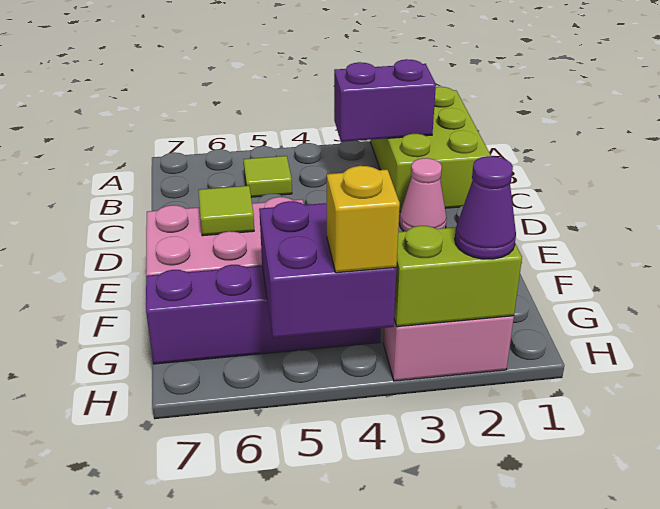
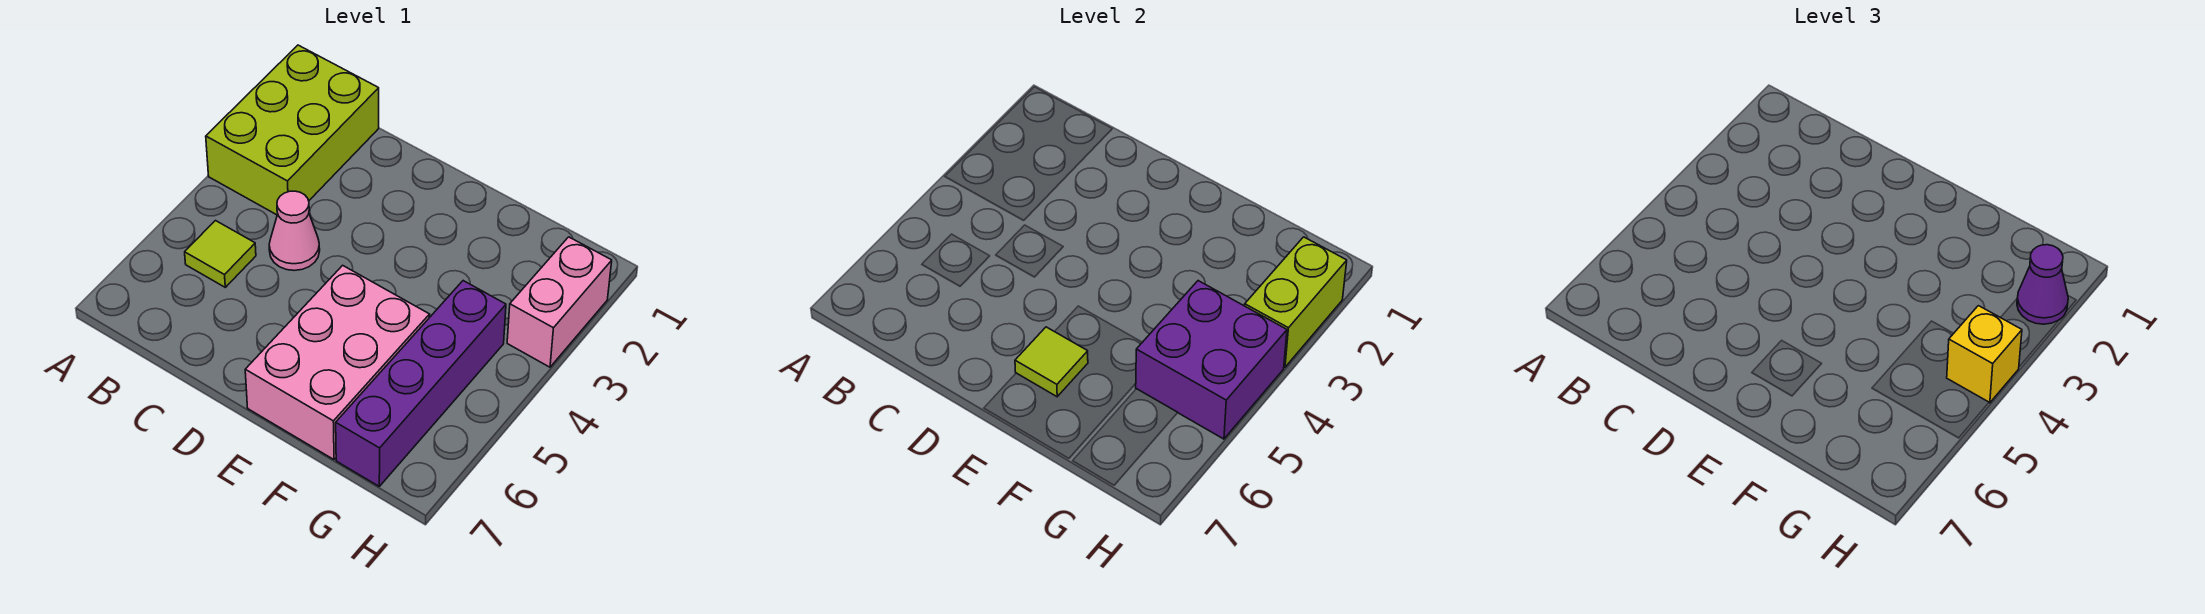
lime brick A1:C2 level 1 -> lime brick A1:B3 level 1
purple brick B2:B3 level 2 -> none
pink cone D2 level 1 -> pink cone C4 level 1

